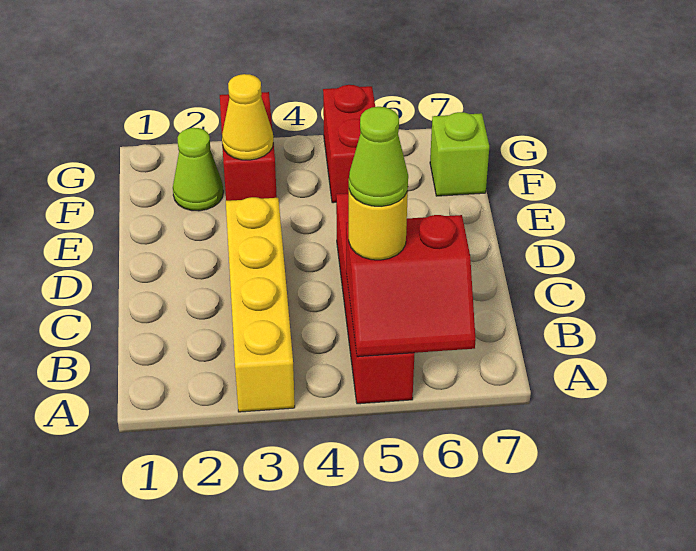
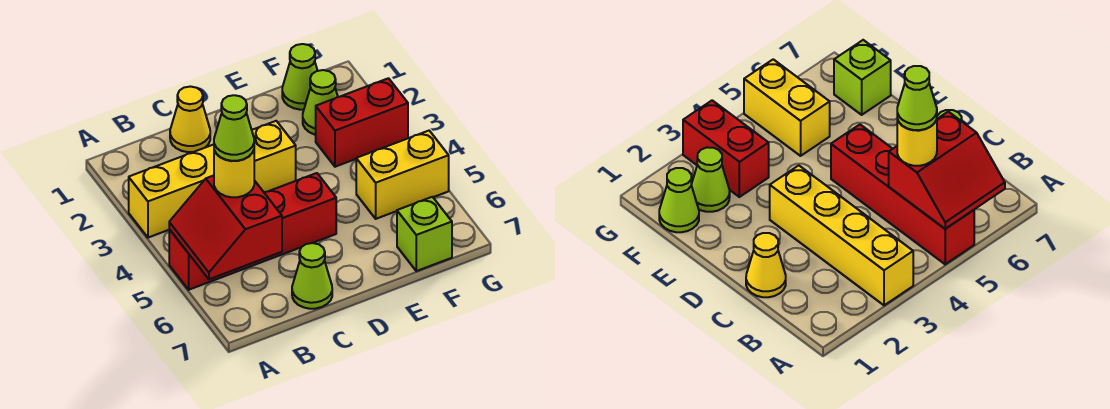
none -> lime cone C7 level 1
none -> lime cone F1 level 1
yellow cone F3 level 2 -> yellow cone C1 level 1
red brick F5:G5 level 1 -> yellow brick F5:G5 level 1

